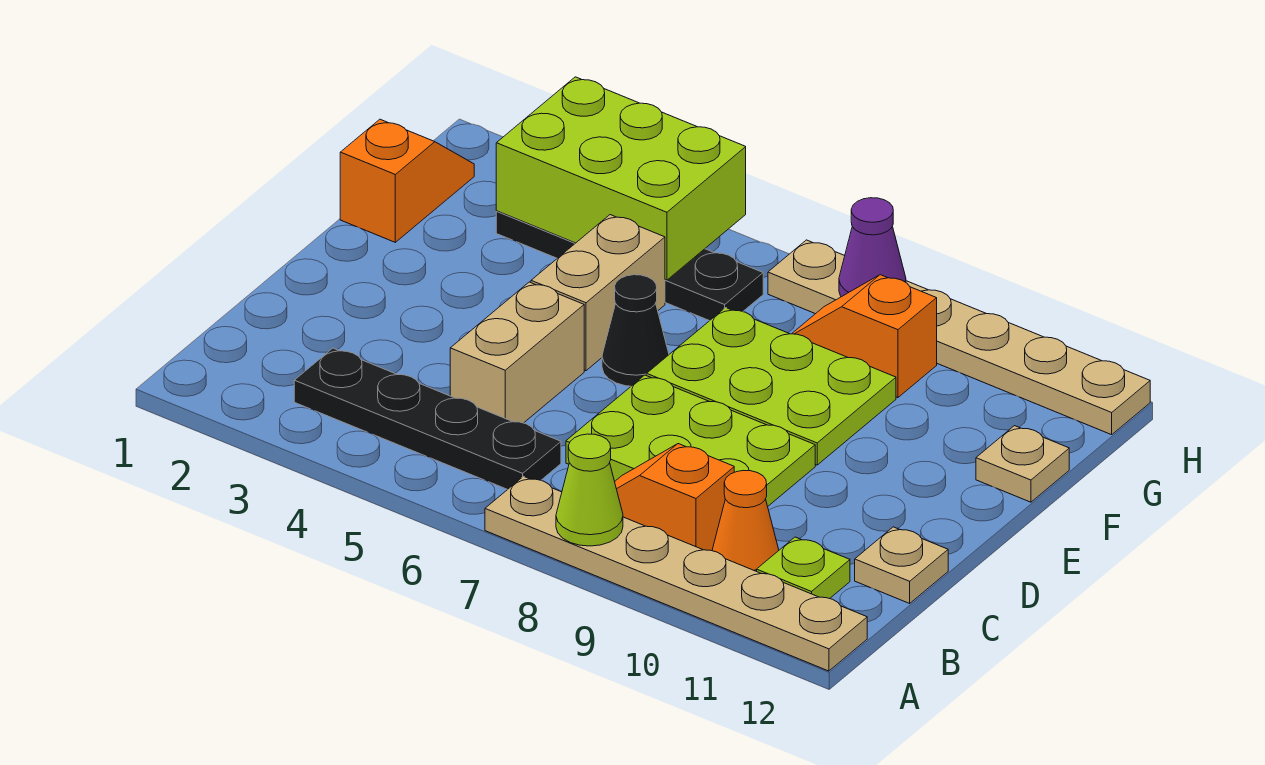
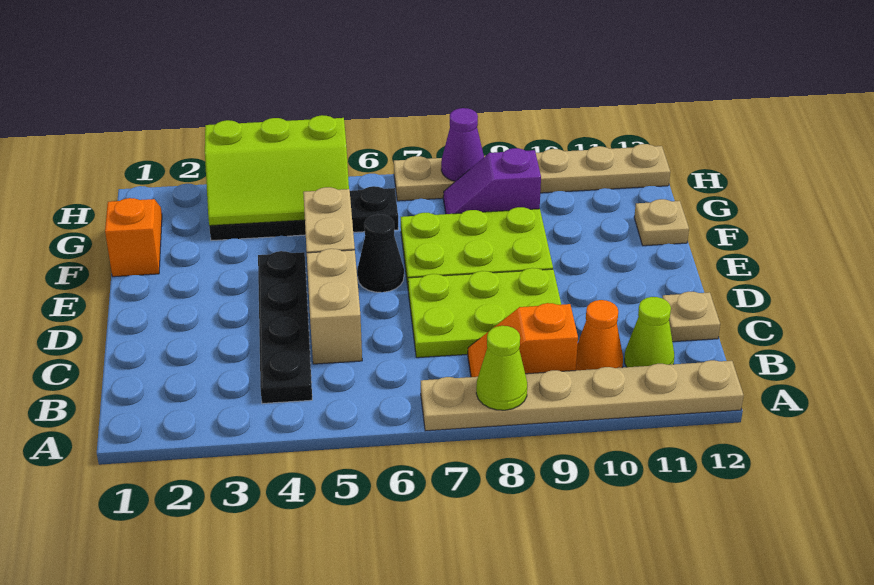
black plate B3:B6 level 1 -> black plate B4:E4 level 1
lime plate B11 level 1 -> lime cone B11 level 1
lime brick G3:H5 level 2 -> lime slope G3:H5 level 2 top H
orange slope G8:G9 level 1 top 9 -> purple slope G8:G9 level 1 top 9

